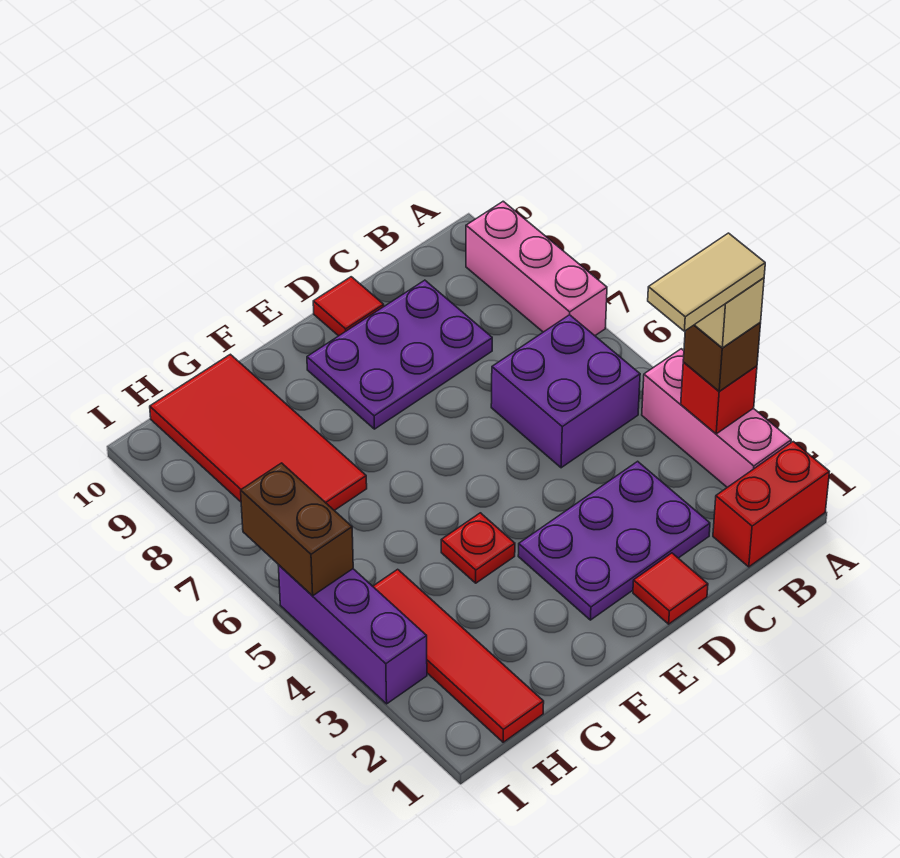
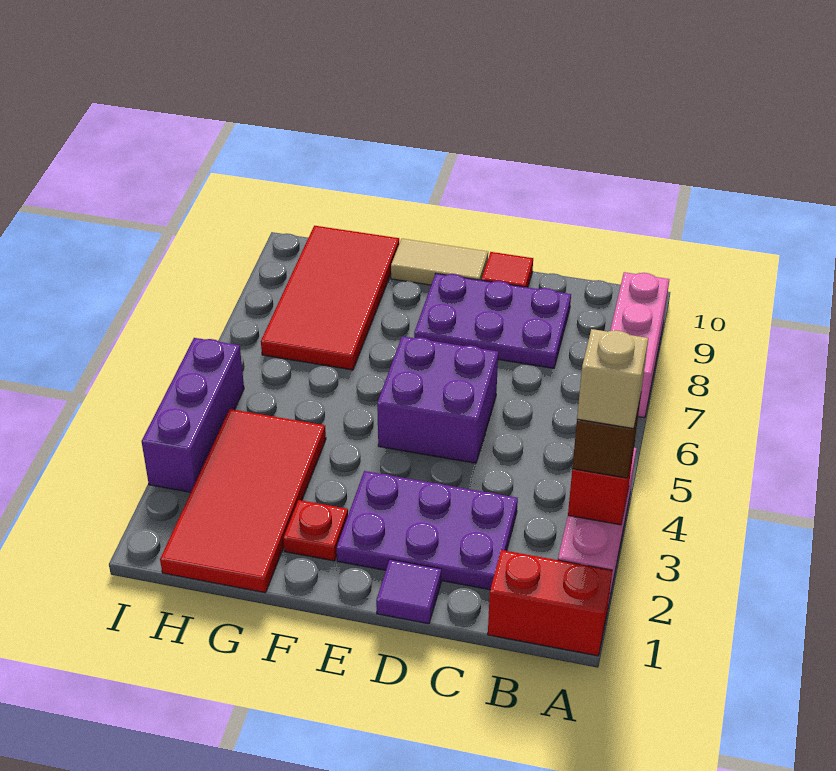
tan tile A3:B3 level 5 -> tan tile E10:F10 level 1
purple brick B5:C6 level 1 -> purple brick D5:E6 level 1
red tile D1 level 1 -> purple tile D1 level 1
red plate F4 level 1 -> red plate F2 level 1
red tile H1:H4 level 1 -> red tile G1:H4 level 1
brown brick I5:I6 level 2 -> none

